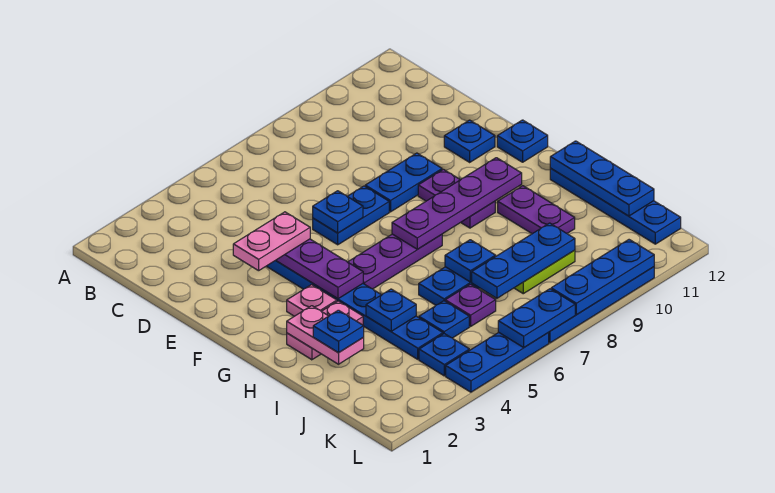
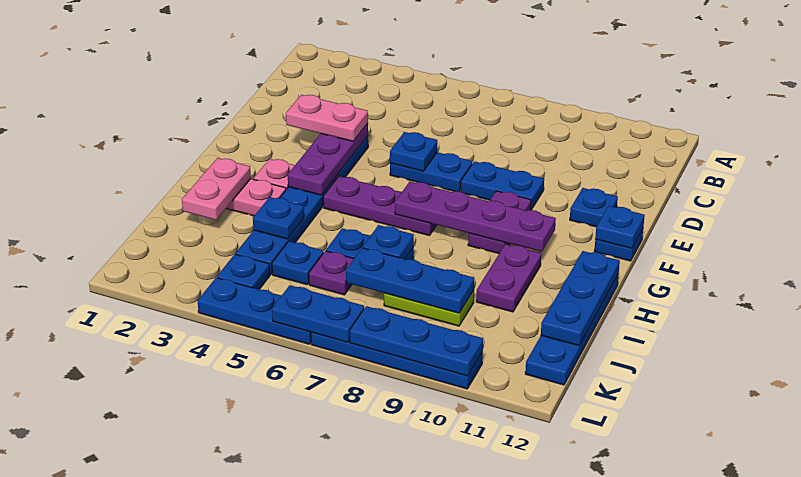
blue plate I2 level 3 -> blue plate F12 level 2

